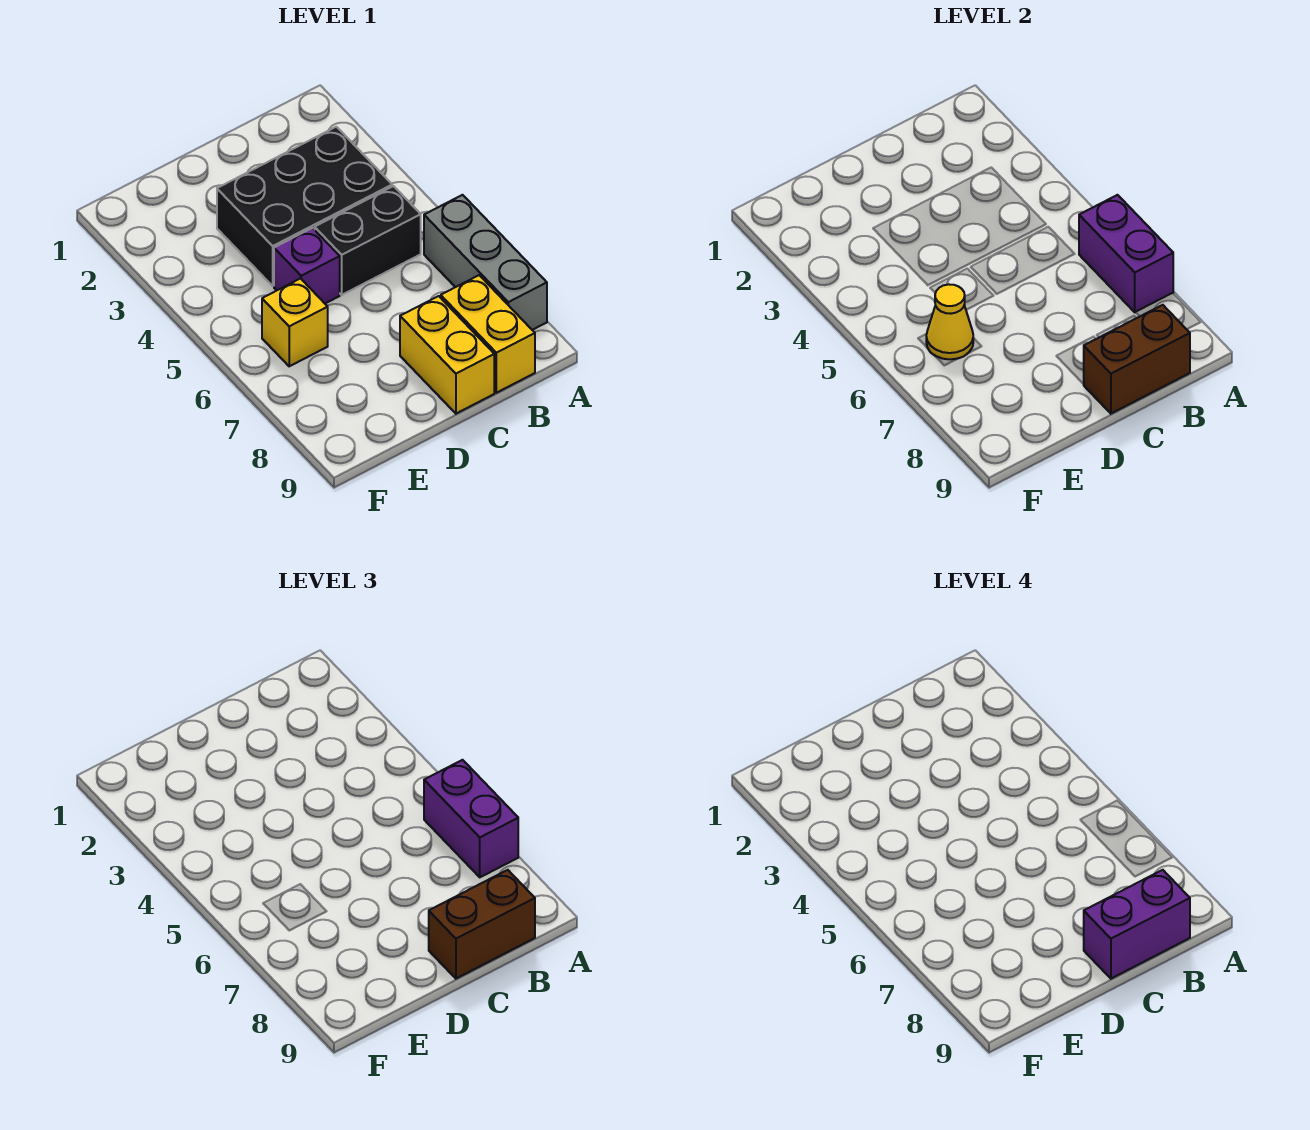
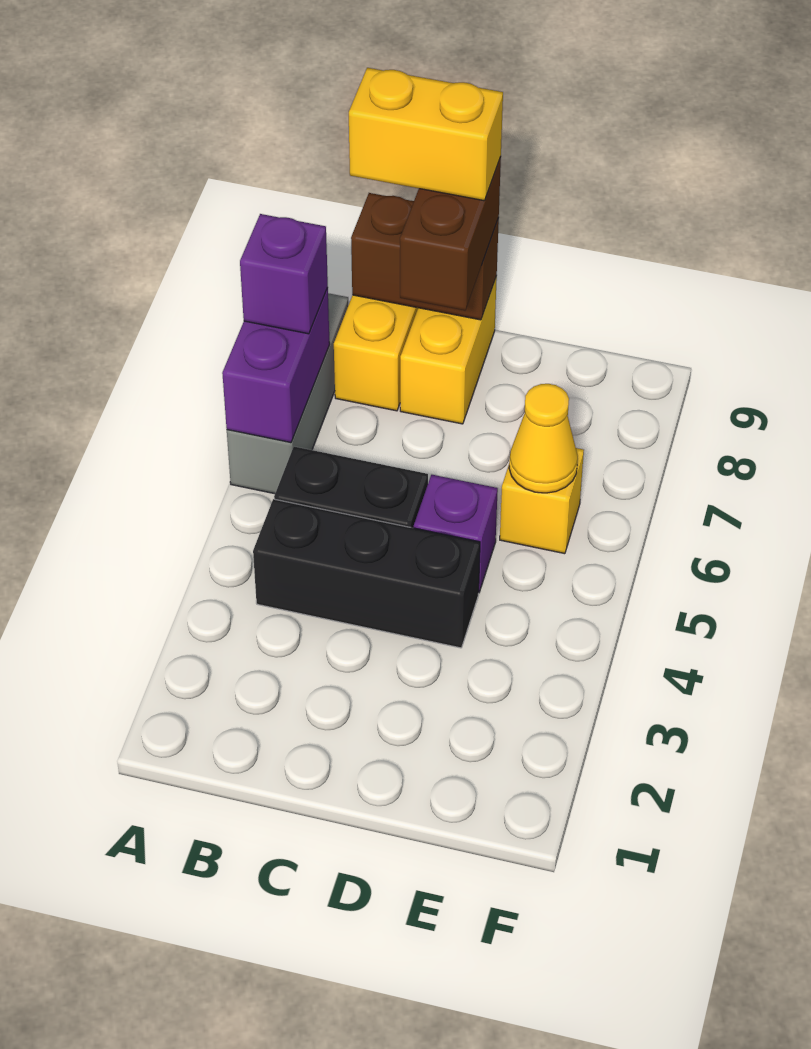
purple brick A6:A7 level 3 -> purple brick A7 level 3
black brick B3:D4 level 1 -> black brick B4:D4 level 1
brown brick B9:C9 level 3 -> brown brick C8:C9 level 3
purple brick B9:C9 level 4 -> yellow brick B9:C9 level 4

